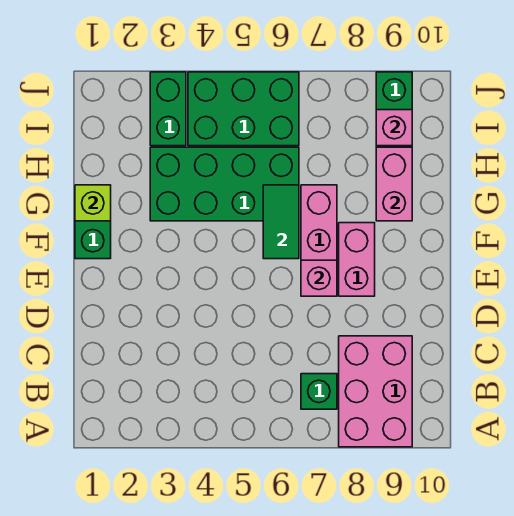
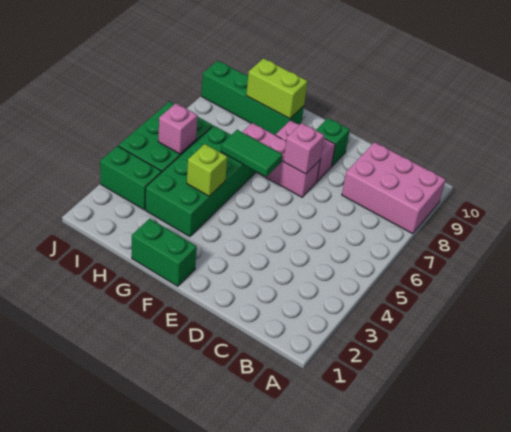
green brick B7 level 1 -> green brick E9 level 1
lime brick G1 level 2 -> lime brick G4 level 2
pink brick G9:H9 level 2 -> lime brick G9:H9 level 2
pink brick I9 level 2 -> pink brick I5 level 2

